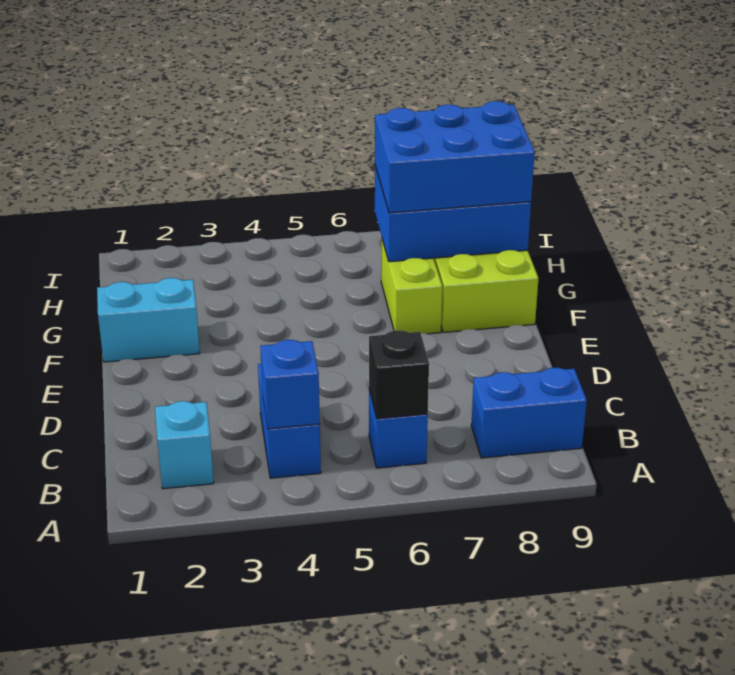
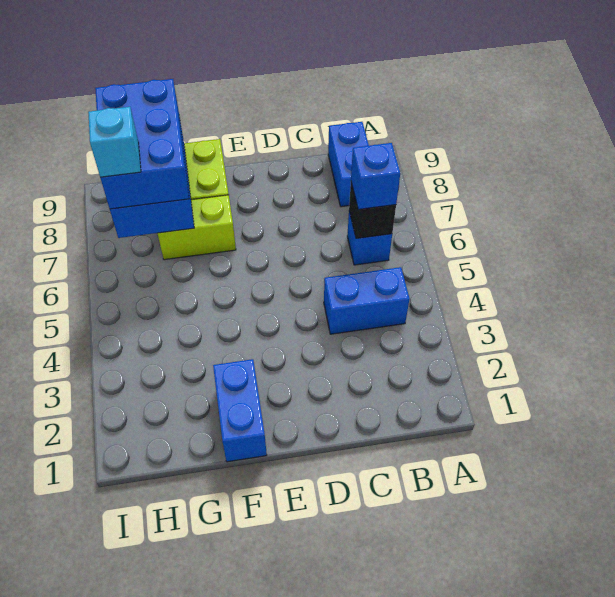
cyan brick B2 level 1 -> cyan brick H7 level 4
blue brick B4 level 2 -> blue brick B6 level 3
cyan brick F1:F2 level 1 -> blue brick F1:F2 level 1

